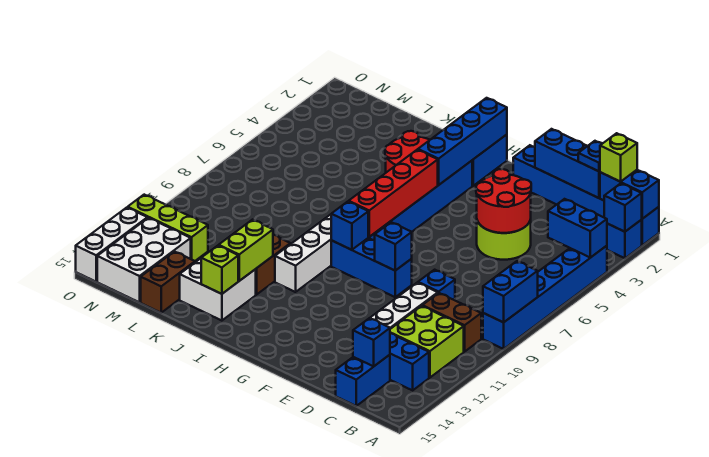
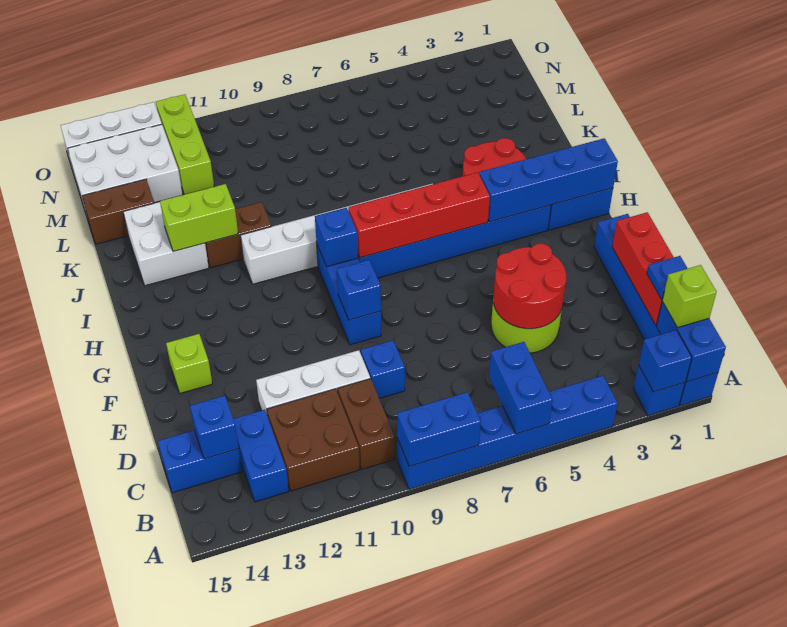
blue brick A4:B4 level 2 -> blue brick A6:B6 level 2
lime brick B11:C12 level 1 -> brown brick B11:C12 level 1
blue brick C1:E1 level 2 -> red brick C1:E1 level 2
lime brick J14 level 2 -> lime brick F14 level 1

